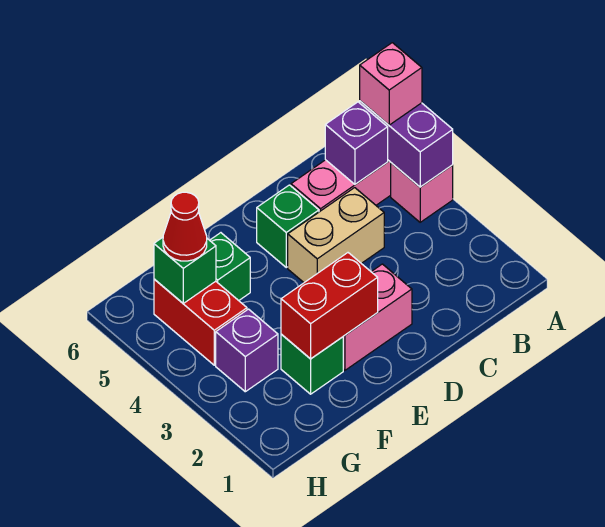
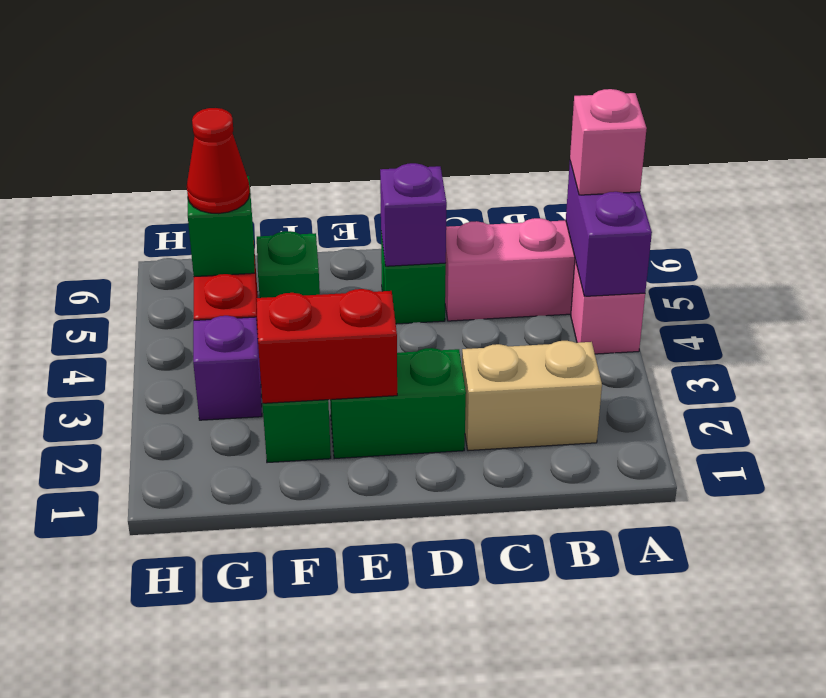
purple brick B5 level 2 -> purple brick D5 level 2
tan brick C4:D4 level 1 -> tan brick B2:C2 level 1
pink brick D2:E2 level 1 -> green brick D2:E2 level 1

